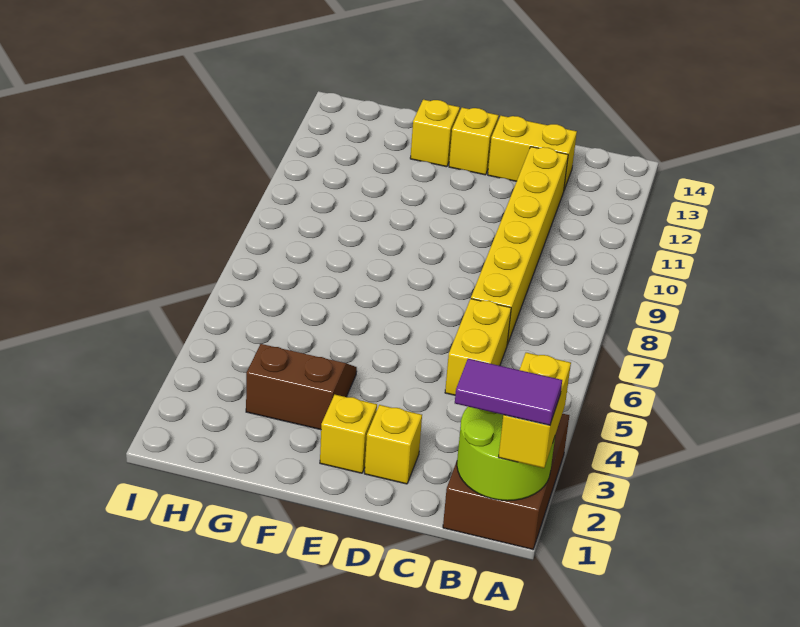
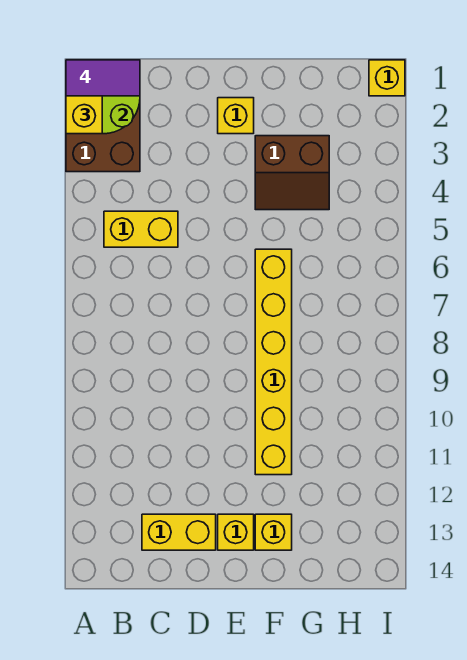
yellow brick C5:C6 level 1 -> yellow brick B5:C5 level 1
yellow brick C7:C12 level 1 -> yellow brick F6:F11 level 1
yellow brick D2 level 1 -> yellow brick I1 level 1

